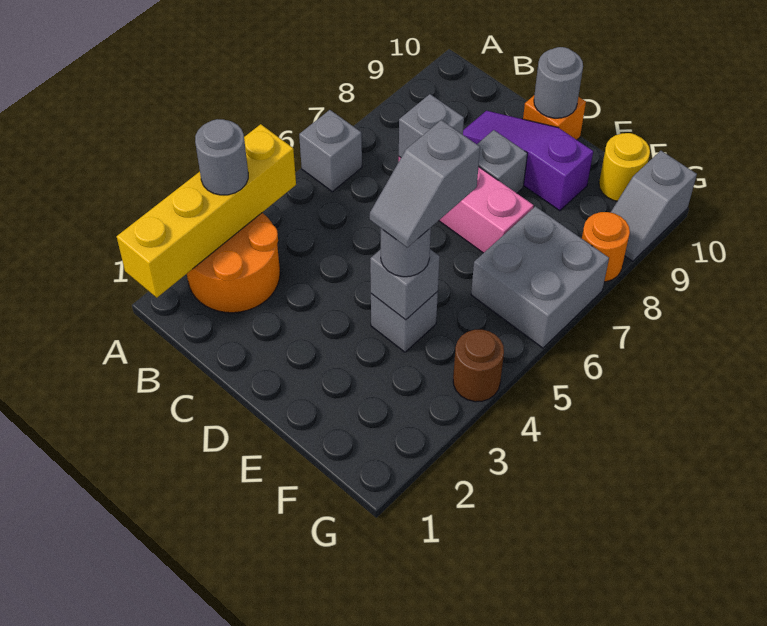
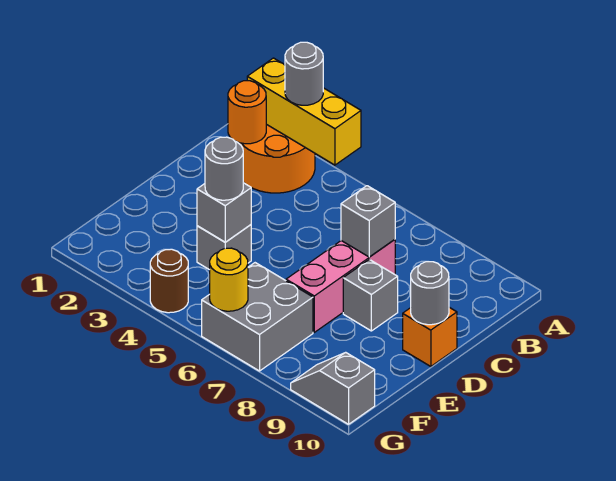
yellow brick A1:A4 level 2 -> yellow brick A2:A4 level 2
grey brick A6 level 1 -> none
purple slope C9:E9 level 1 top E -> none
grey slope E4:E5 level 4 top 5 -> none
yellow round brick F10 level 1 -> yellow round brick G6 level 2
orange round brick G8 level 1 -> orange round brick B2 level 2

